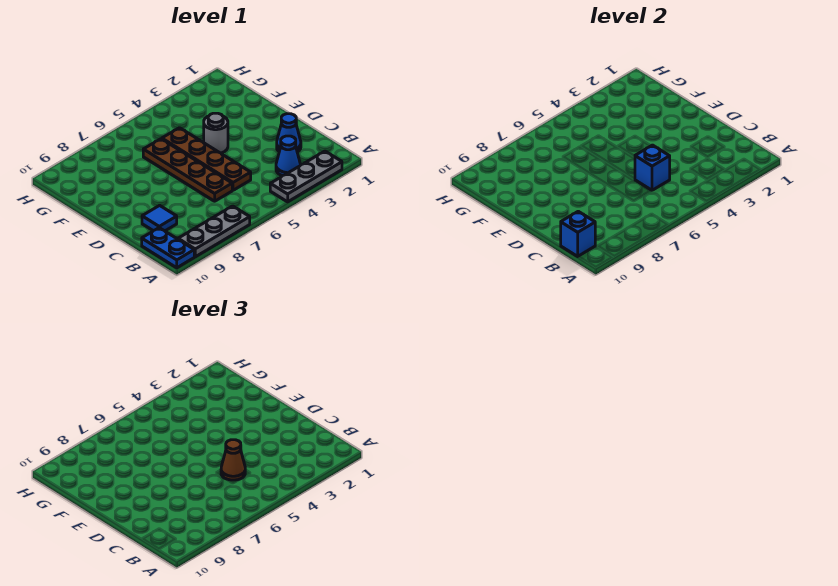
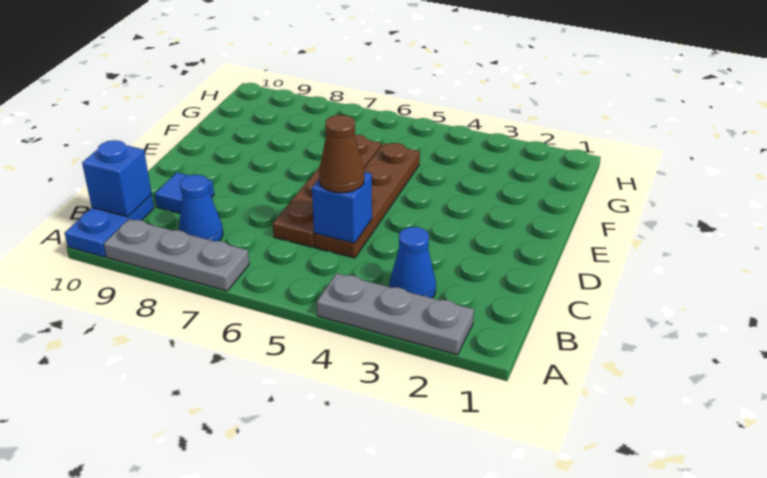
blue cone C2 level 1 -> blue cone B8 level 1
grey round brick E4 level 1 -> none

